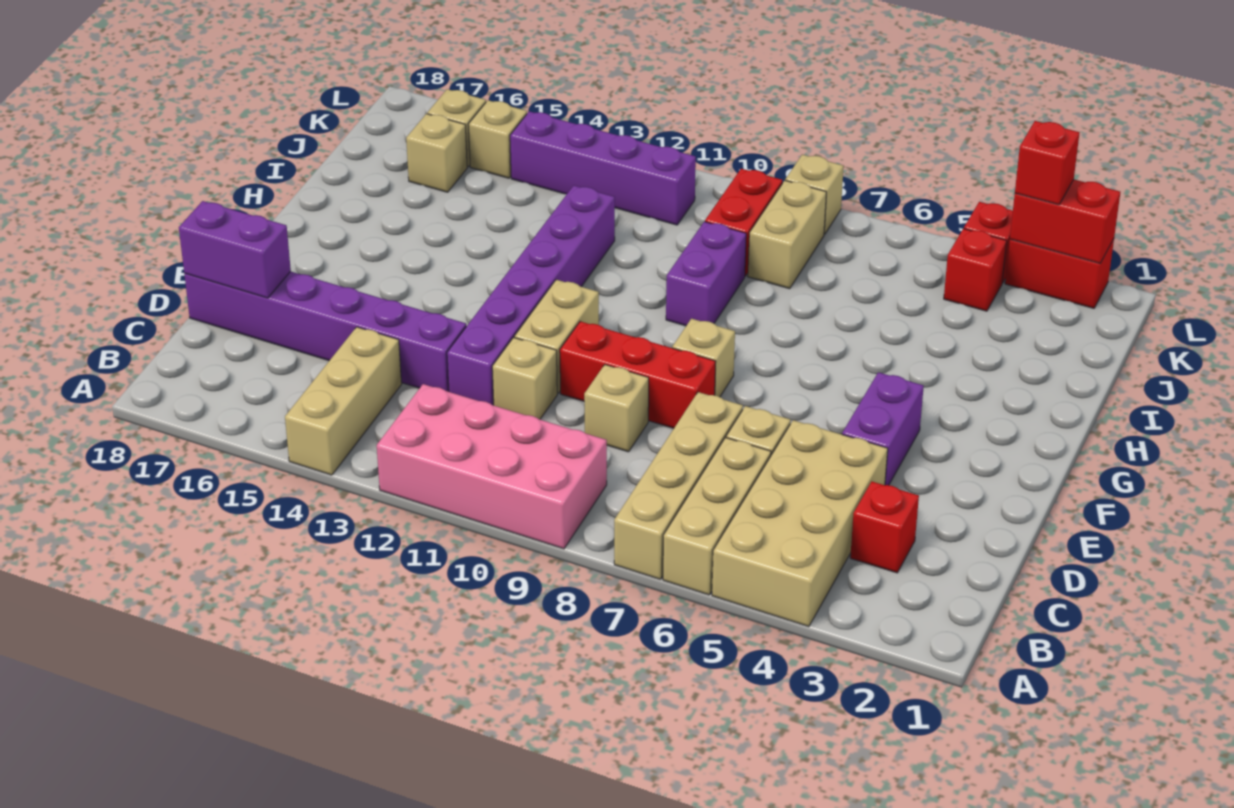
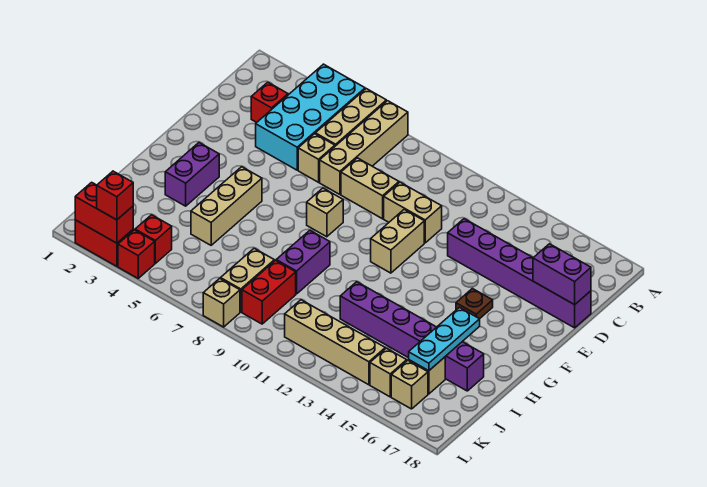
tan brick A4:D5 level 1 -> cyan brick A4:D5 level 1
pink brick A9:B12 level 1 -> none
tan brick A14:C14 level 1 -> tan brick G5:I5 level 1
tan brick D9 level 1 -> tan brick D8:D9 level 1
tan brick D11 level 1 -> tan brick D10:D11 level 1
purple brick D12:I12 level 1 -> purple brick I12:I17 level 1
purple brick E4:F4 level 1 -> purple brick G3:H3 level 1
red brick E8:E10 level 1 -> none
none -> brown plate F15 level 1
none -> cyan plate H16:J16 level 2
purple brick K11:K14 level 1 -> tan brick K11:K14 level 1

